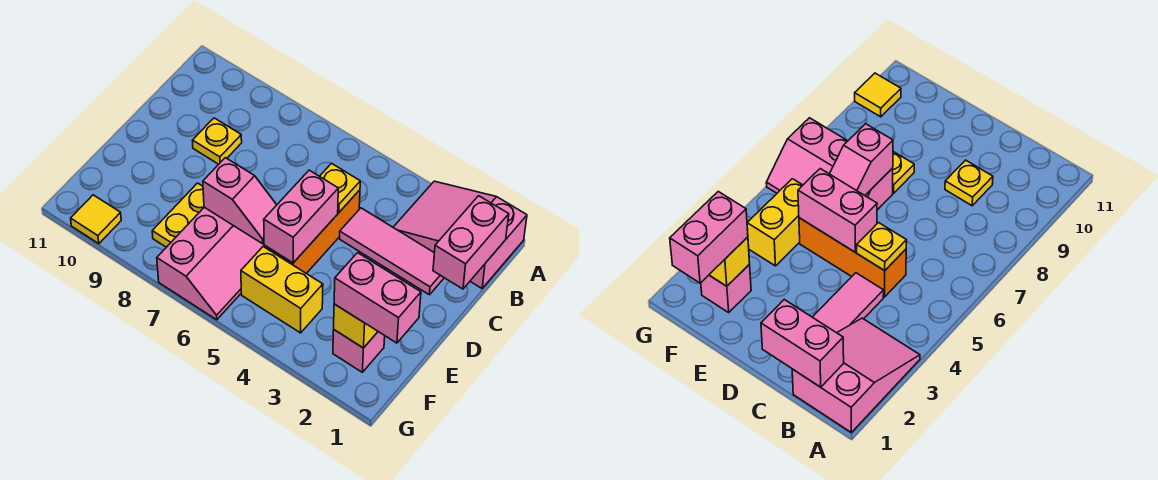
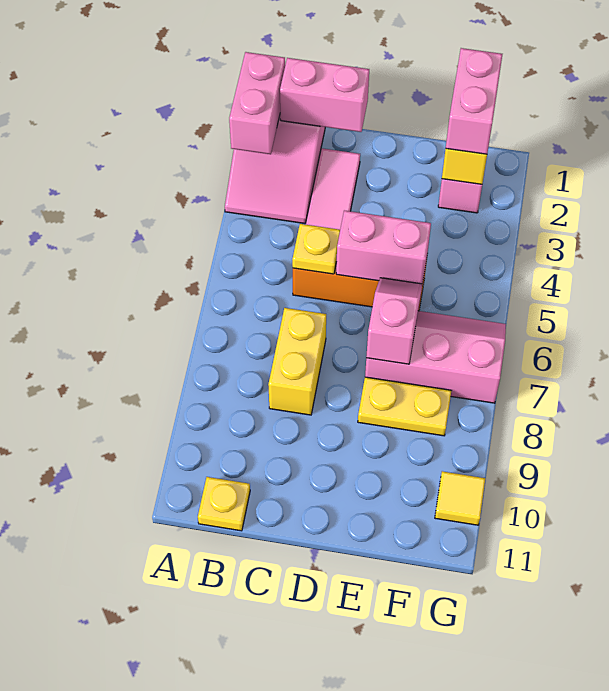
none -> pink brick A1:A2 level 2
yellow plate C9 level 1 -> yellow plate B11 level 1
yellow brick F4:F5 level 1 -> yellow brick C7:C8 level 1

